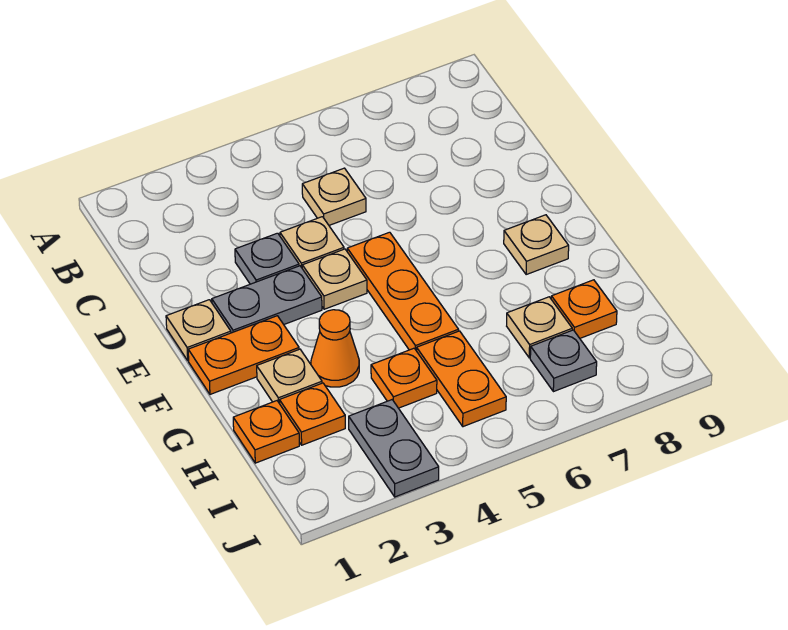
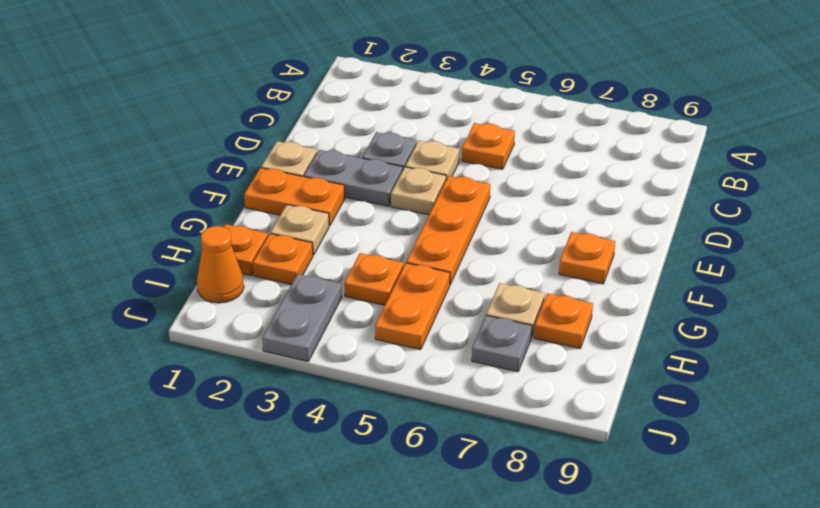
tan plate C5 level 1 -> orange plate C5 level 1
tan plate F8 level 1 -> orange plate F8 level 1
orange cone G3 level 1 -> orange cone I1 level 1

